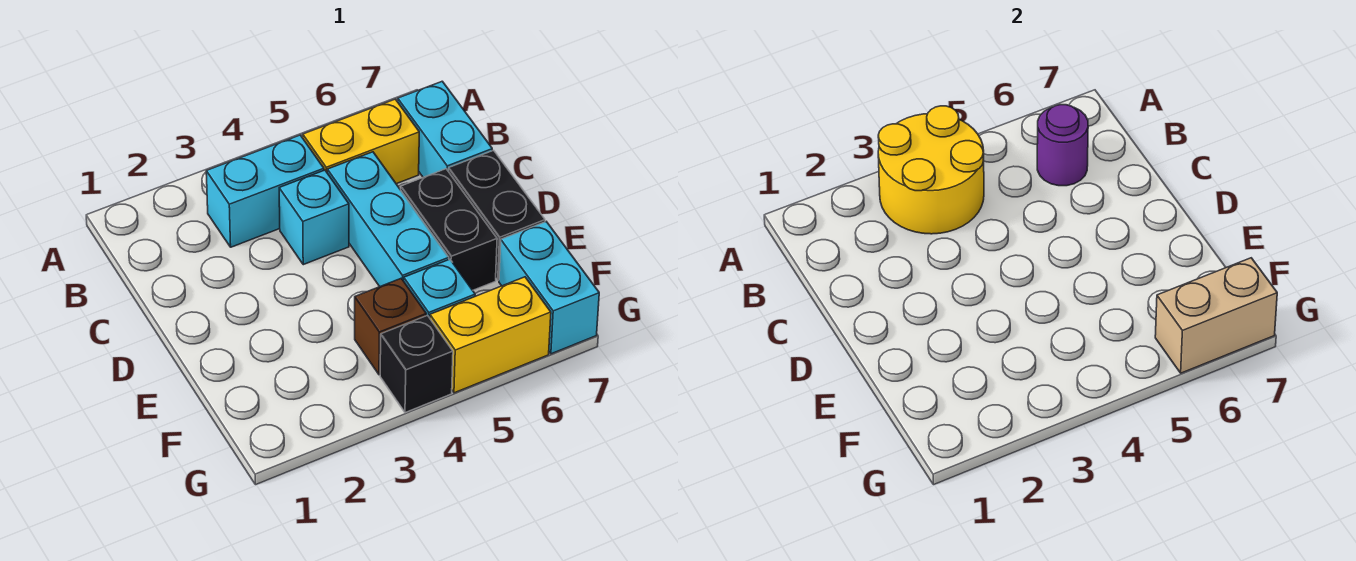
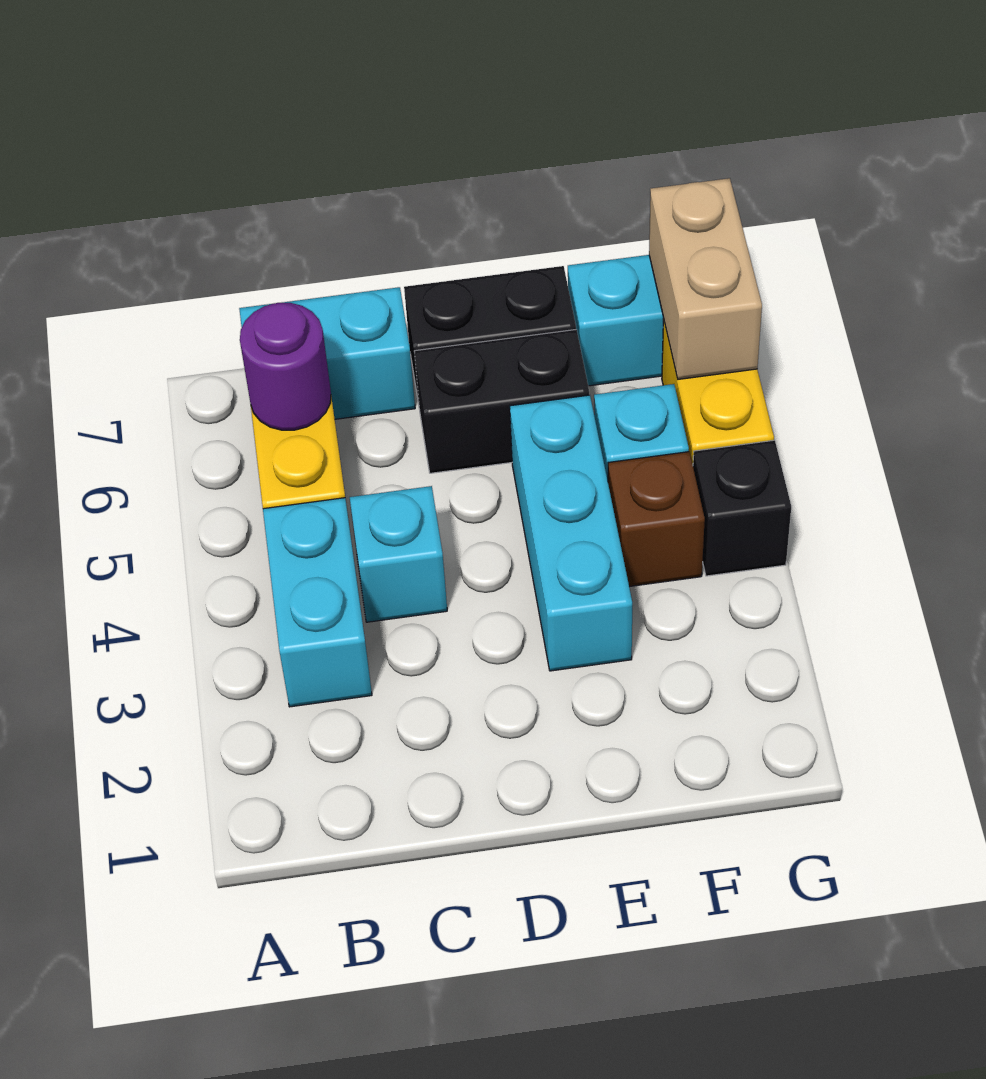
yellow round brick A3:B4 level 2 -> none
cyan brick C5:E5 level 1 -> cyan brick E3:E5 level 1

